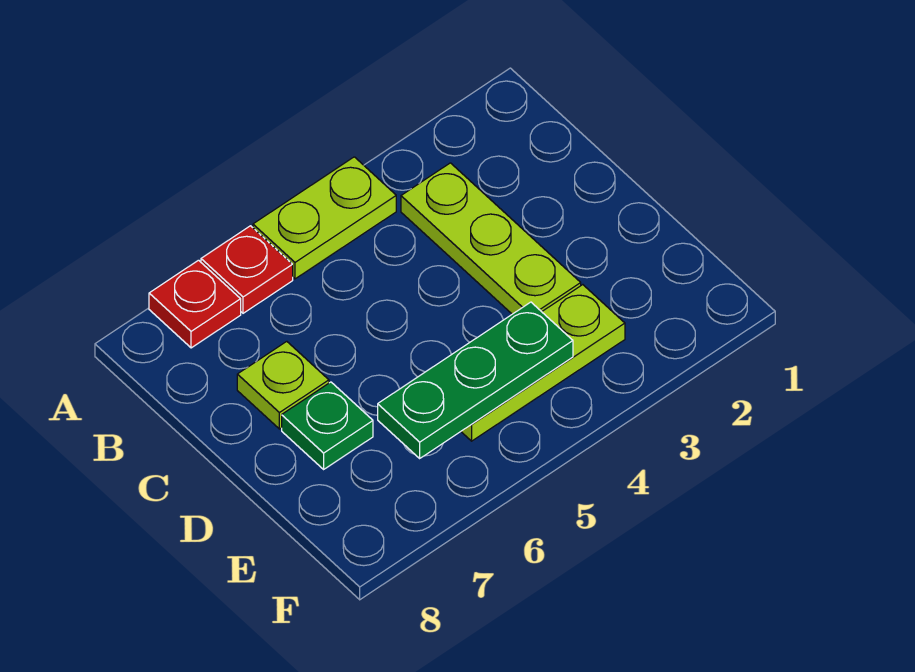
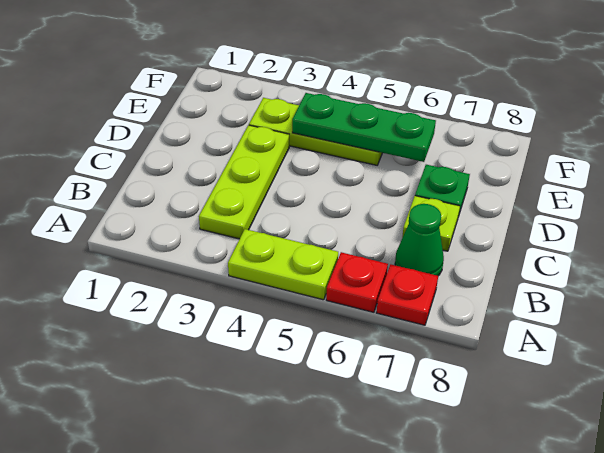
none -> green cone B7 level 1

